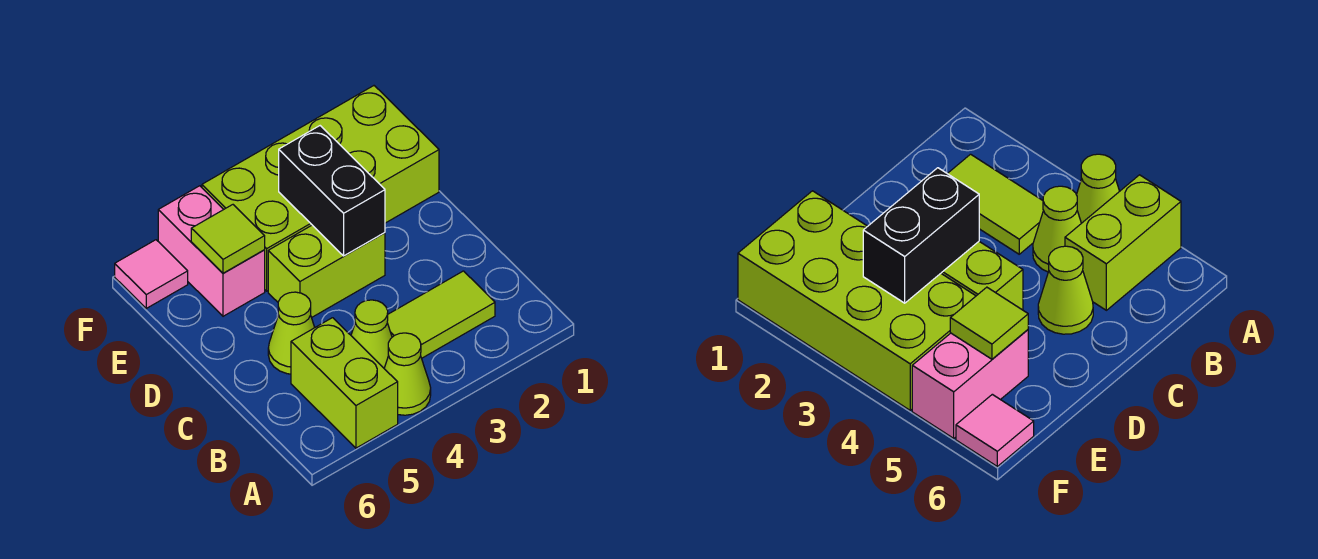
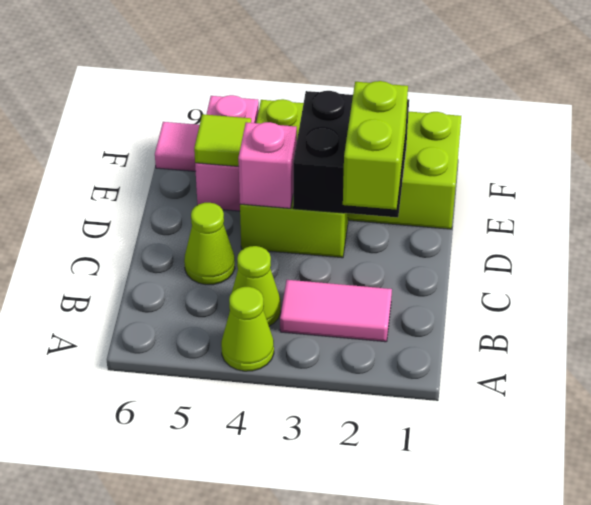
lime brick A5:B5 level 1 -> lime brick C2:D2 level 3
lime tile B2:B3 level 1 -> pink tile B2:B3 level 1
black brick D3:E3 level 2 -> black brick D2:E3 level 2
none -> pink brick D4 level 2

